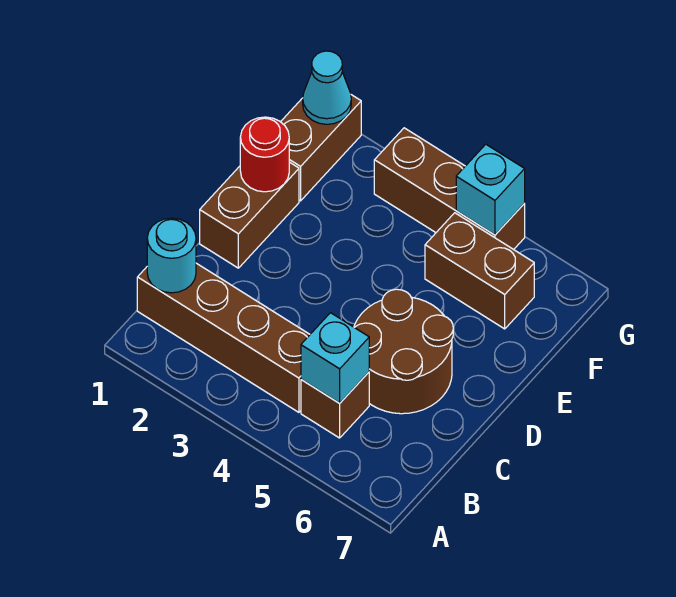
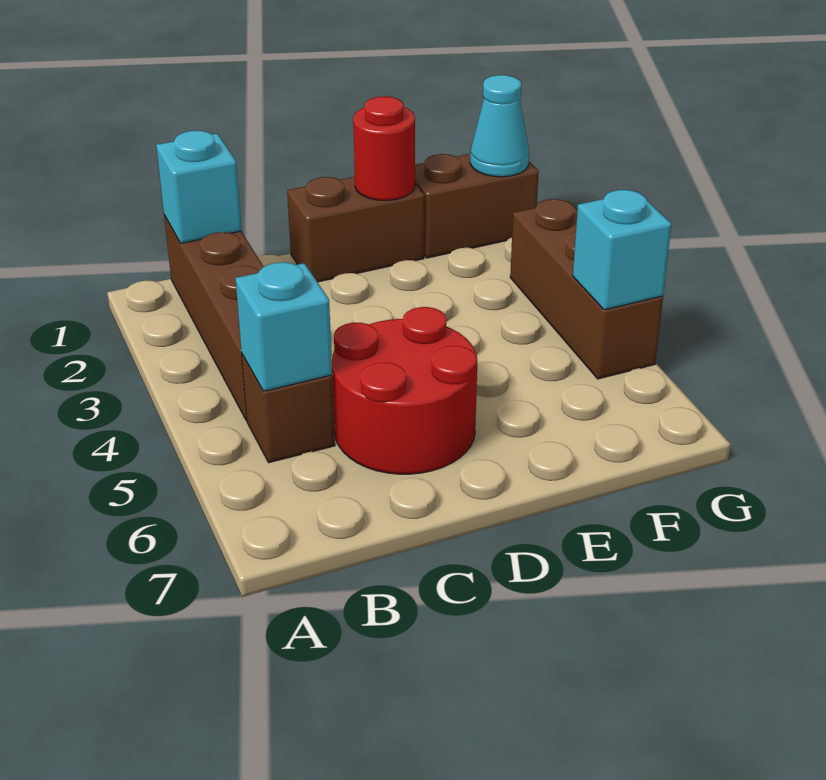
cyan round brick B1 level 2 -> cyan brick B1 level 2
brown round brick C5:D6 level 1 -> red round brick C5:D6 level 1
brown brick F5:F6 level 1 -> none

